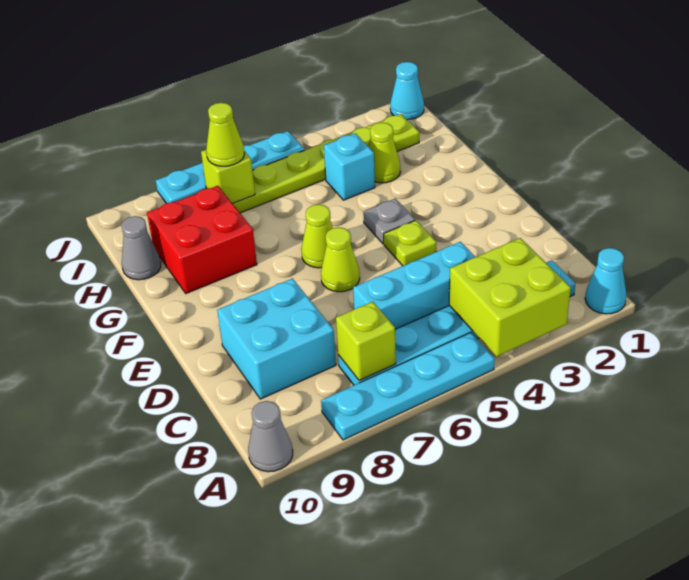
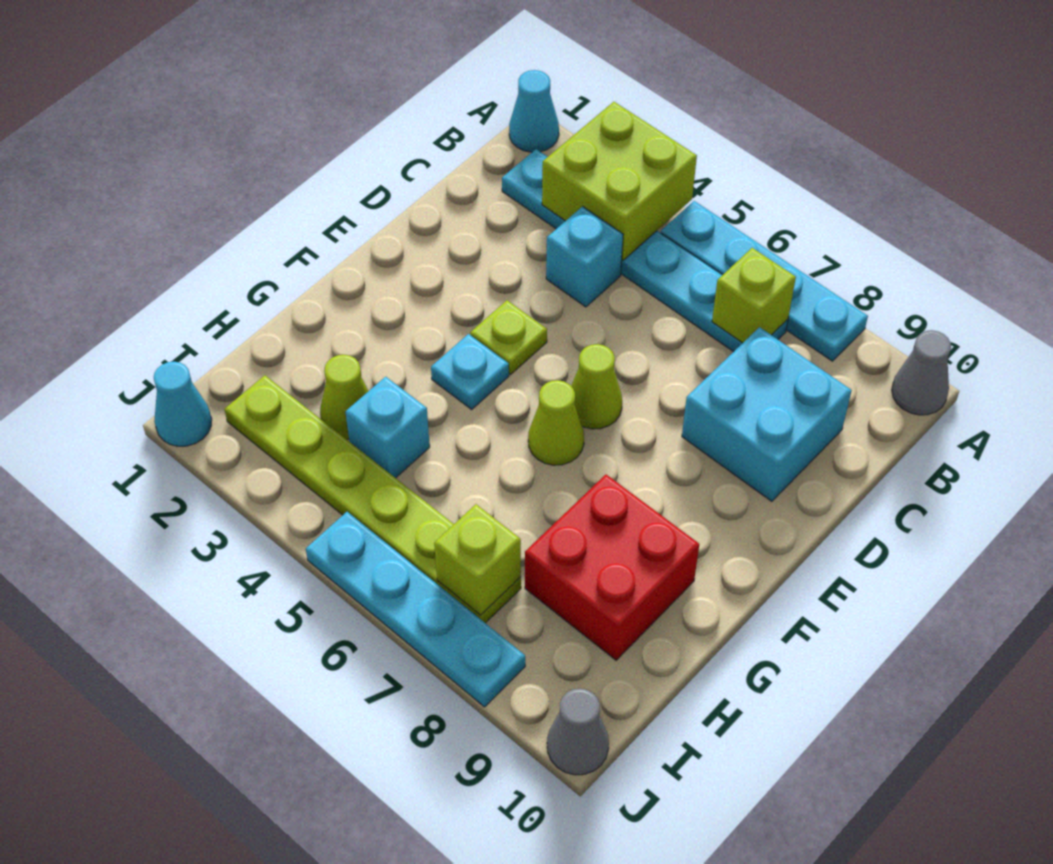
cyan brick C4:C6 level 1 -> cyan brick C4 level 1
grey plate F4 level 1 -> cyan plate F4 level 1
grey cone H10 level 1 -> grey cone J10 level 1
lime cone I7 level 3 -> none

